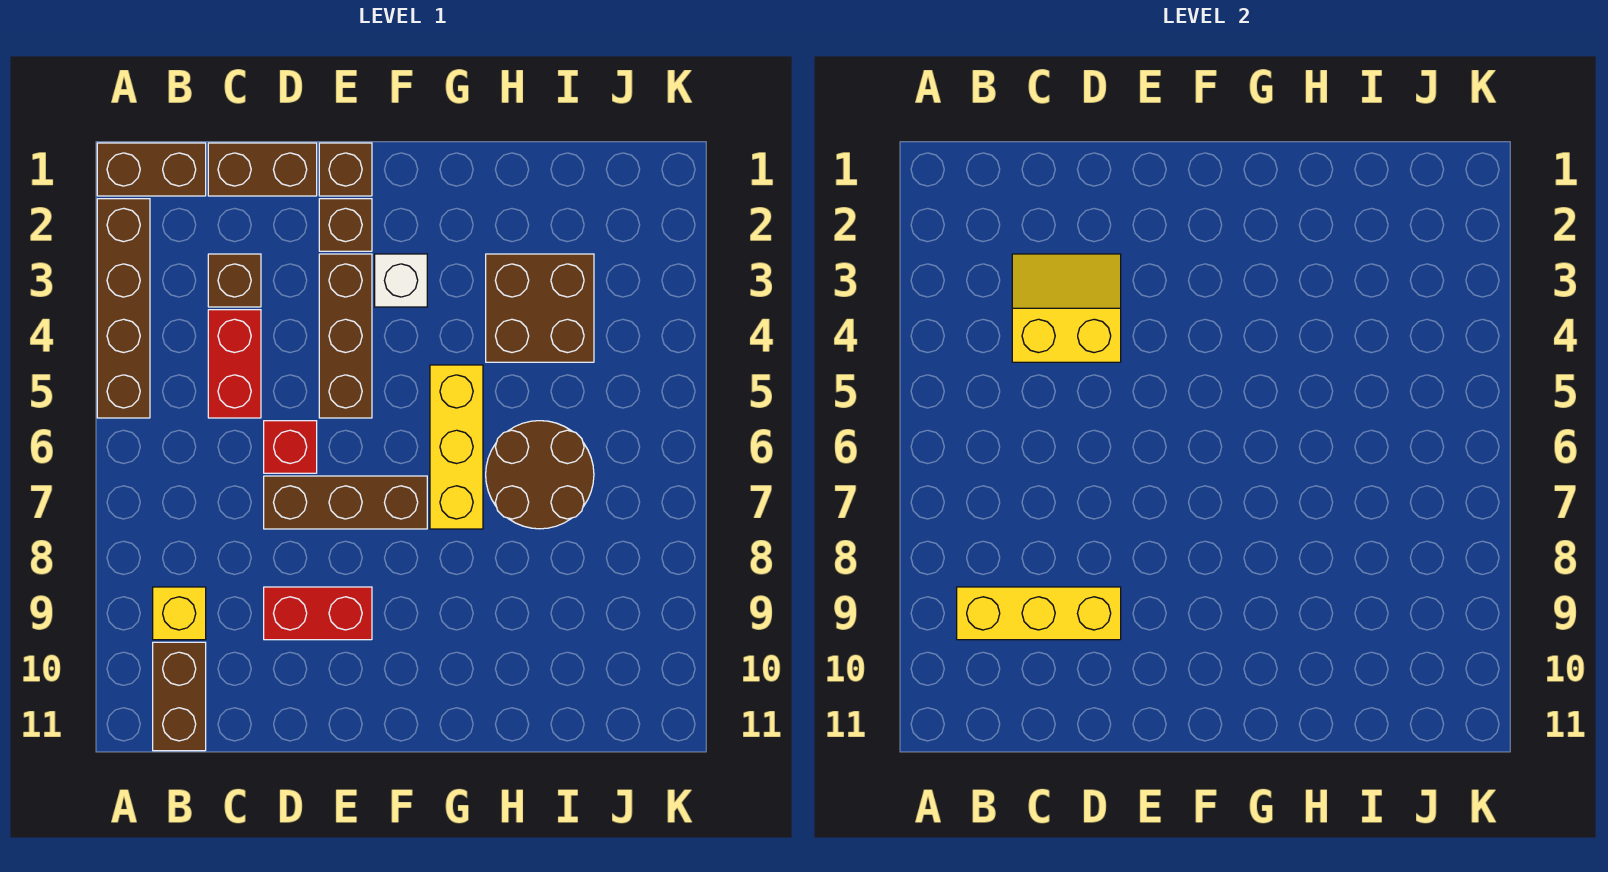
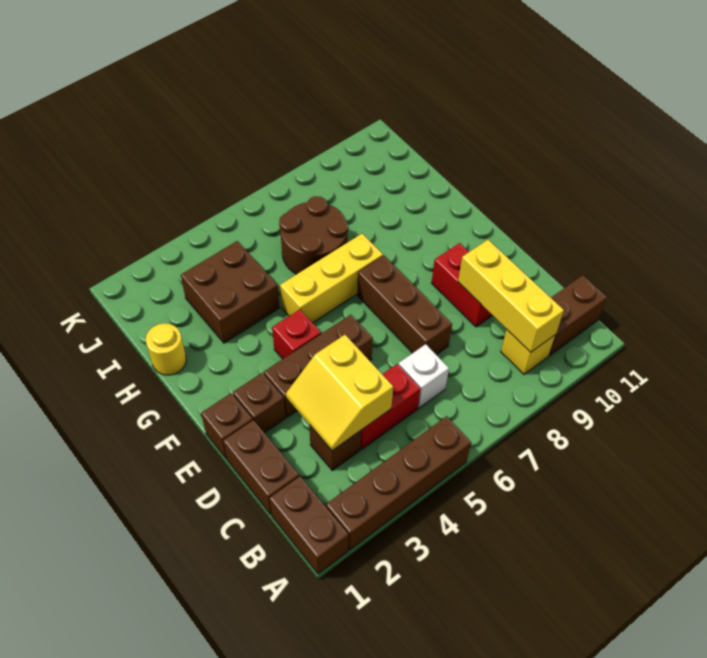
red brick D6 level 1 -> red brick F4 level 1
white brick F3 level 1 -> white brick C6 level 1
none -> yellow round brick H1 level 1

